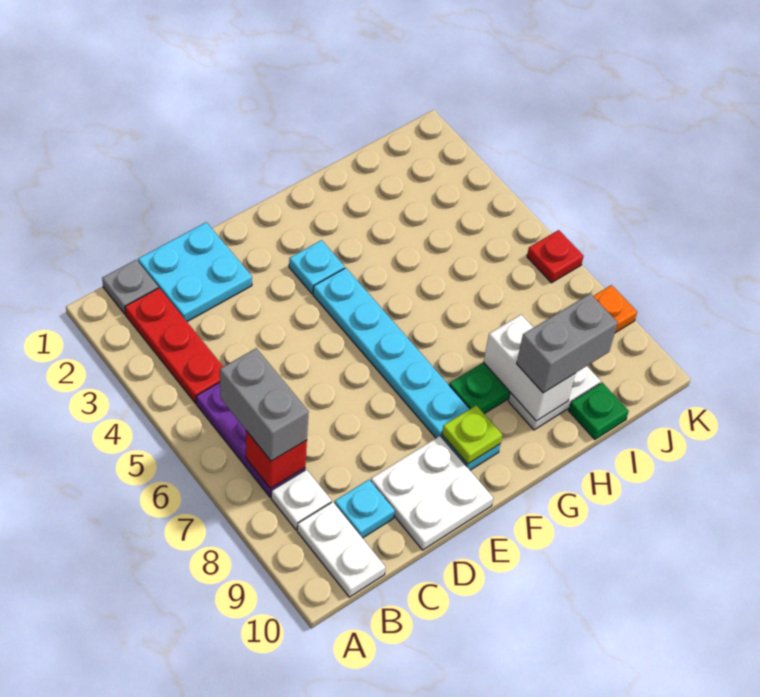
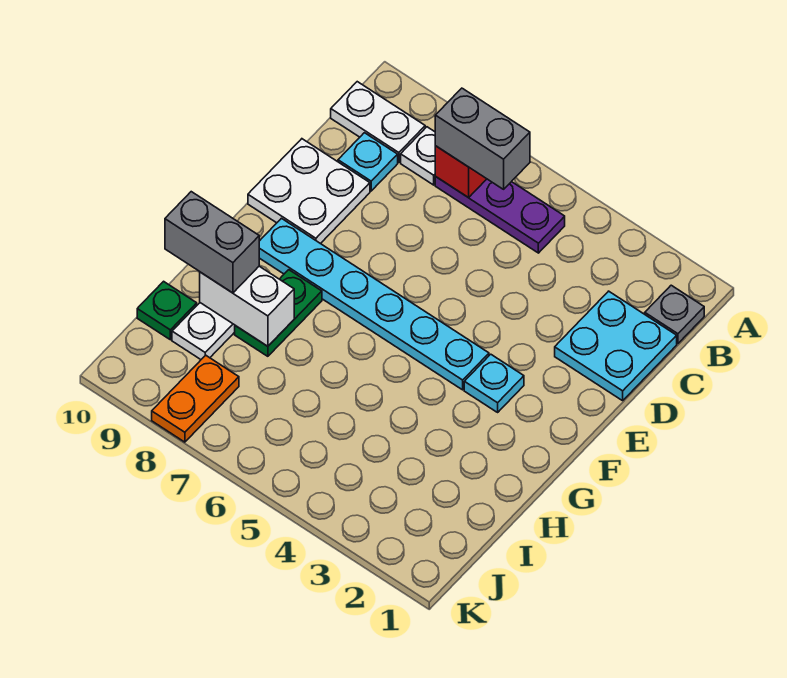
red plate B2:B4 level 1 -> none
lime plate F9 level 2 -> none
grey brick H9:I9 level 3 -> grey brick H9:H10 level 3
red plate K6 level 1 -> none

